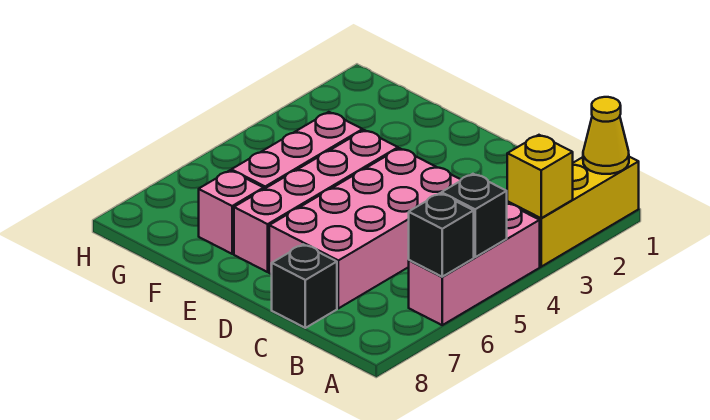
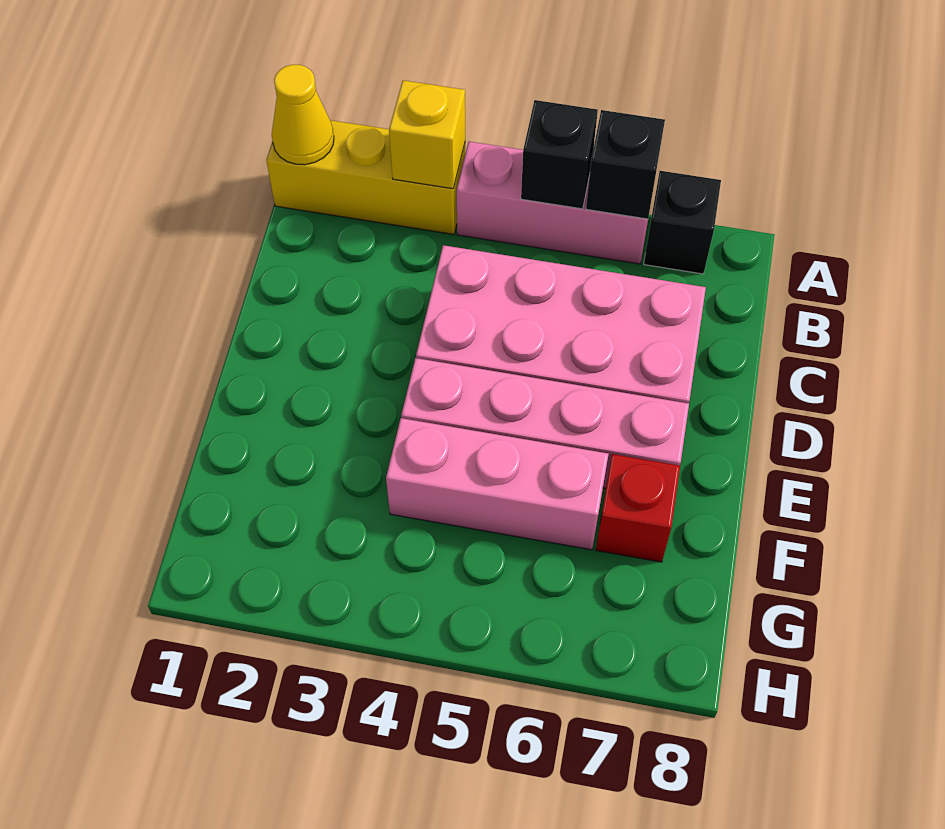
black brick C8 level 1 -> black brick A7 level 1
pink brick F7 level 1 -> red brick F7 level 1

